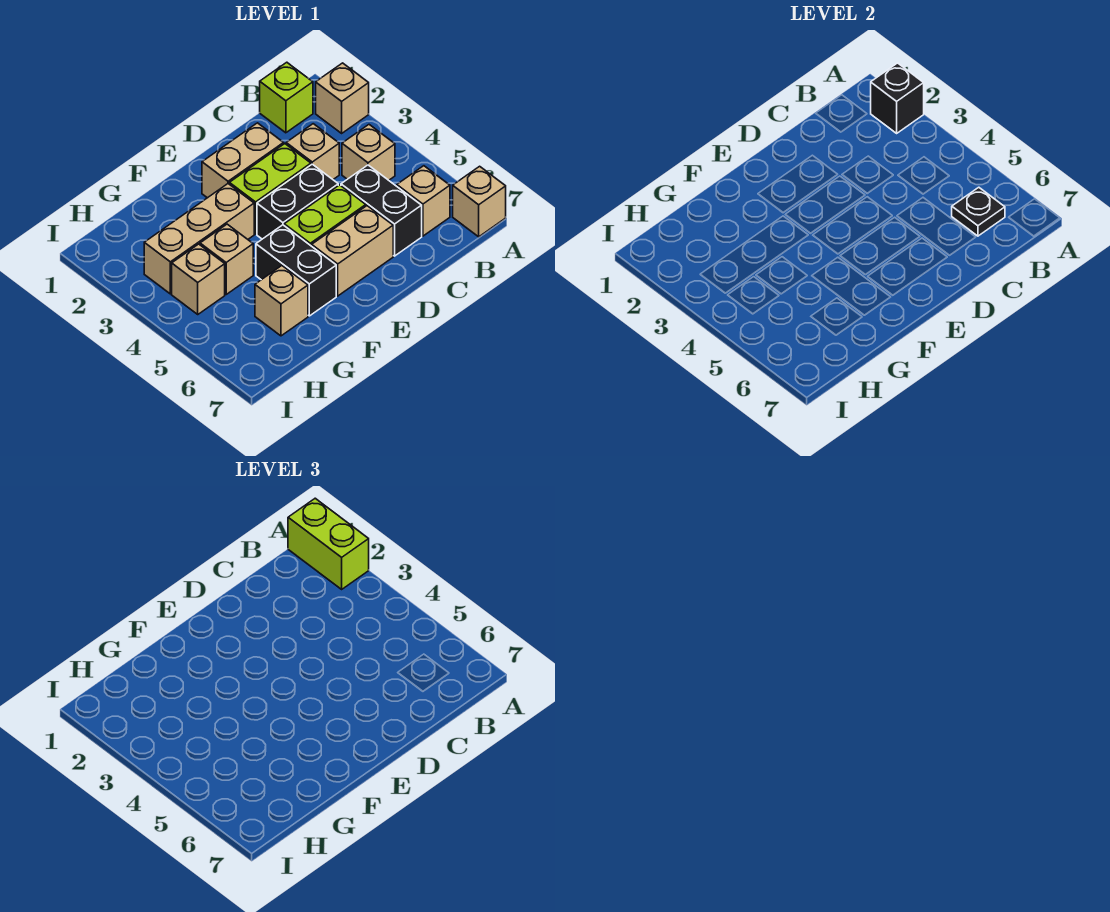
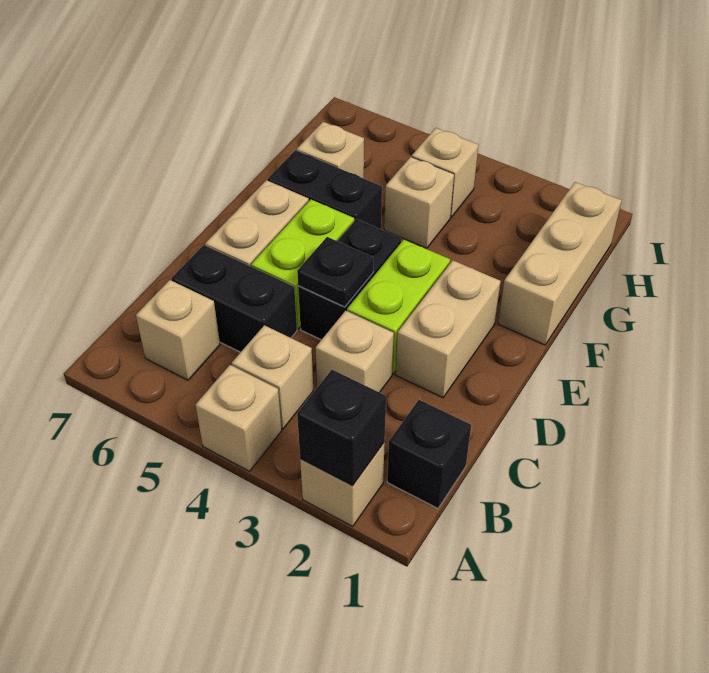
lime brick A1:A2 level 3 -> none
tan brick A7 level 1 -> tan brick A4 level 1
lime brick B1 level 1 -> black brick B1 level 1
black plate B6 level 2 -> black plate D4 level 2
tan brick F3:H3 level 1 -> tan brick F1:H1 level 1

